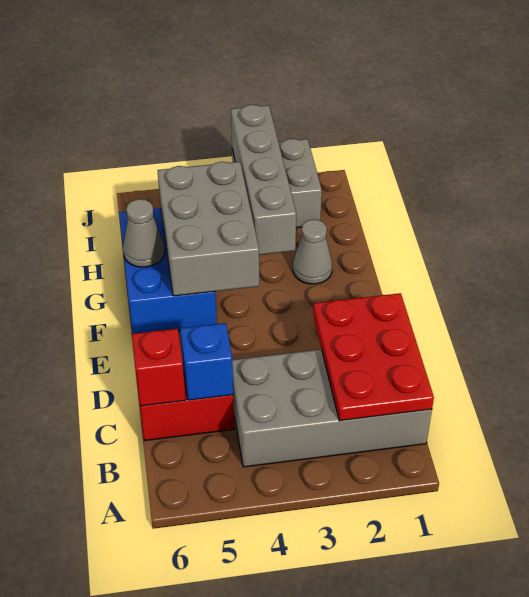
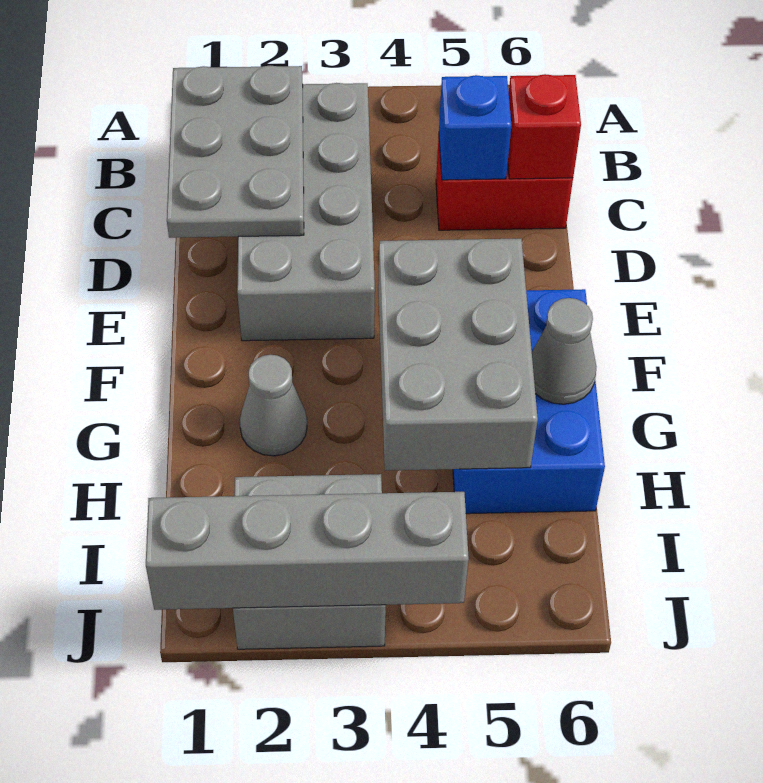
grey brick B1:C4 level 1 -> grey brick B2:E3 level 1
red plate B1:D2 level 2 -> grey plate B1:D2 level 2
grey brick G3:J3 level 2 -> grey brick J1:J4 level 2

